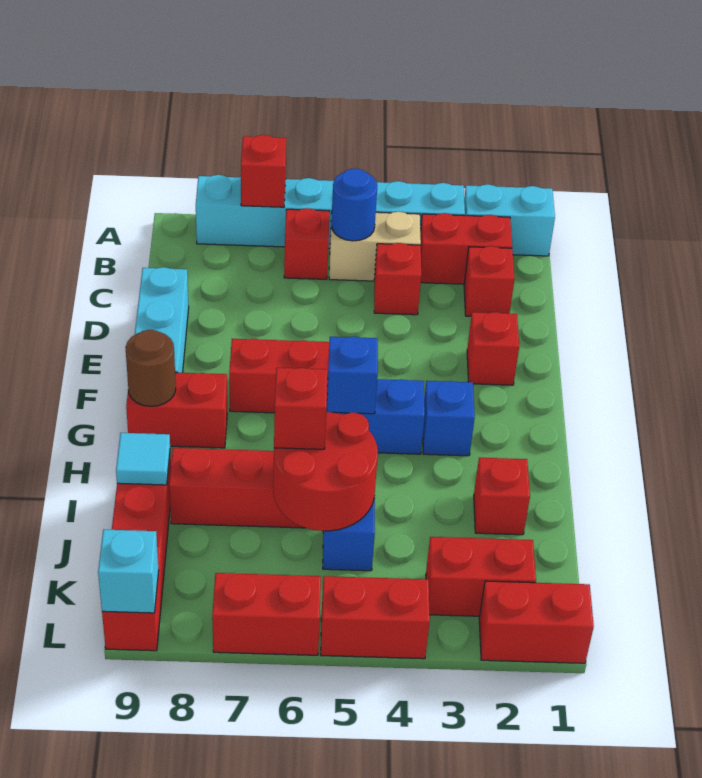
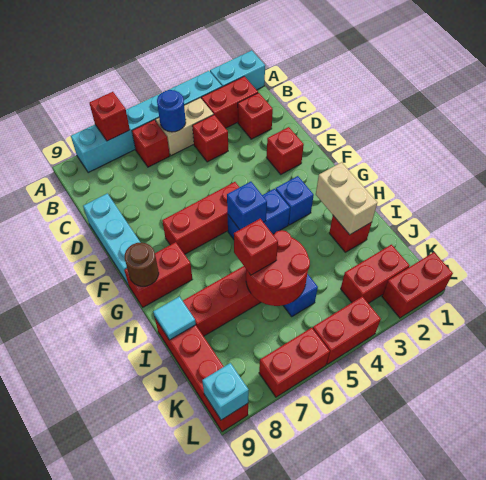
none -> tan brick H2:I2 level 2

